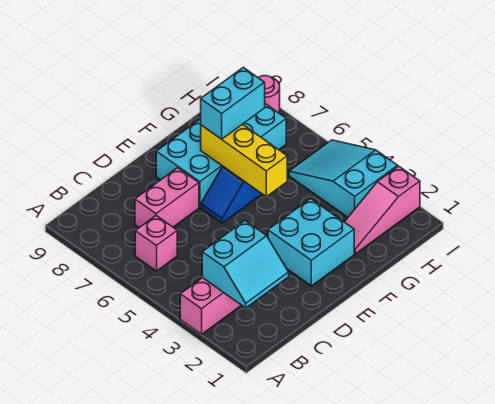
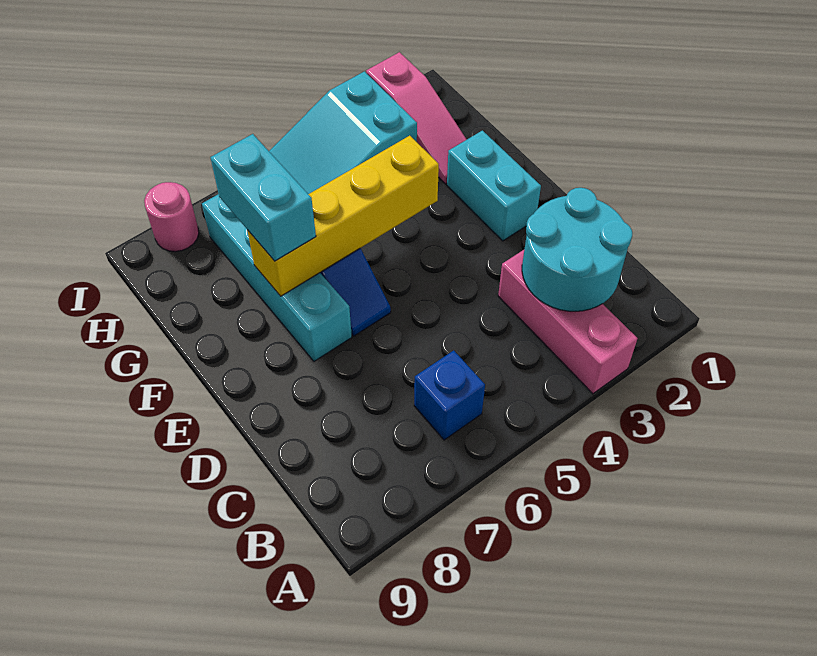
cyan slope B2:C3 level 2 top 3 -> cyan round brick B2:C3 level 2
pink brick B6 level 1 -> blue brick B6 level 1
pink brick C7:D7 level 1 -> none
cyan brick E2:F3 level 1 -> cyan brick E2:F2 level 1
cyan brick E7:H8 level 1 -> cyan brick E7:H7 level 1
yellow brick F5:F7 level 2 -> yellow brick F4:F7 level 2

